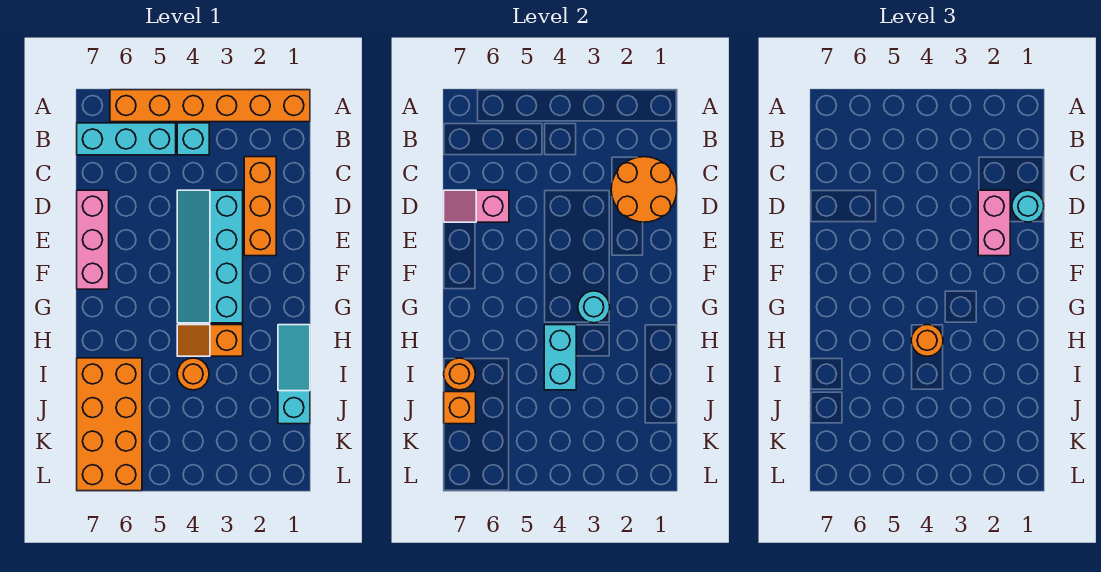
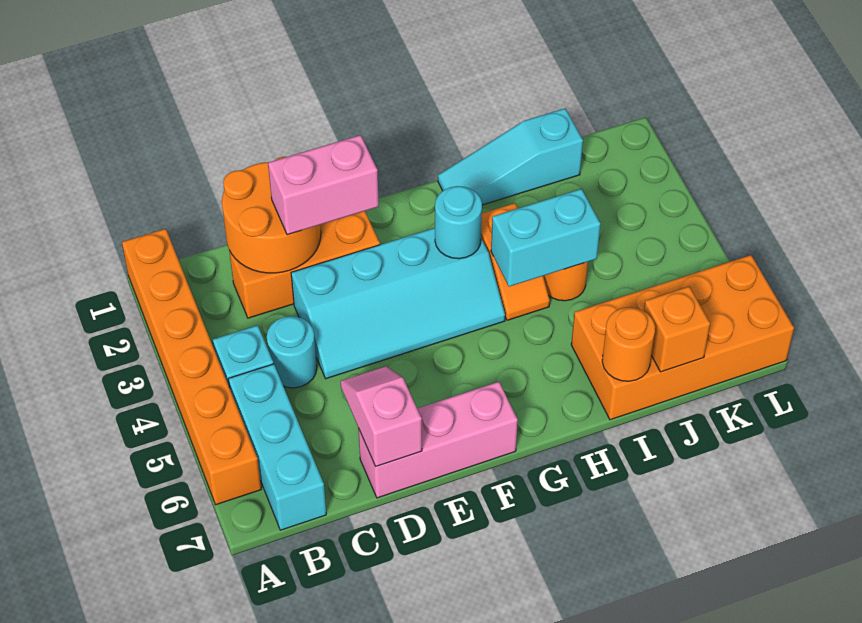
cyan round brick D1 level 3 -> cyan round brick C4 level 1
pink slope D6:D7 level 2 top 6 -> pink slope D6:D7 level 2 top 7
orange round brick H4 level 3 -> none

